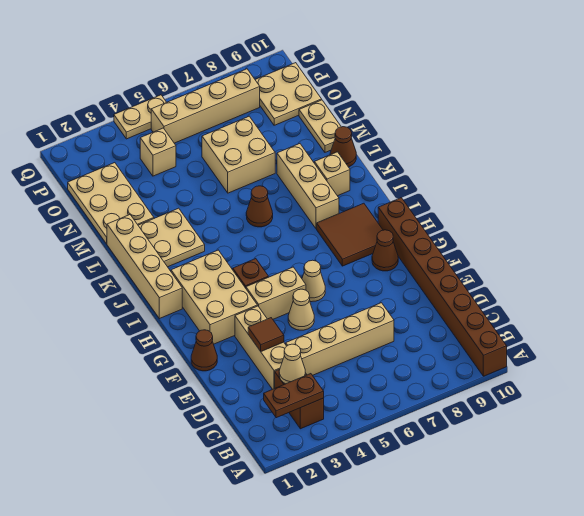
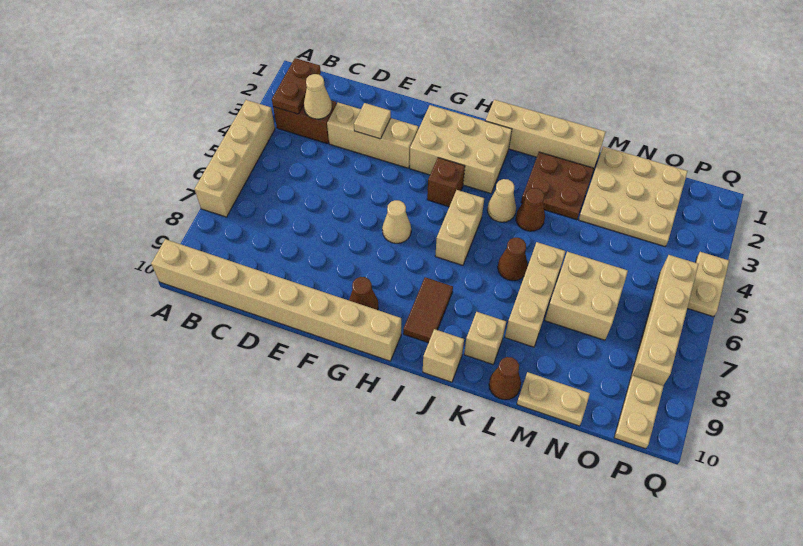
brown brick A10:H10 level 1 -> tan brick A10:H10 level 1
tan brick D4:D7 level 1 -> tan brick A4:A7 level 1
brown tile E3 level 2 -> tan tile E3 level 2
brown cone F1 level 1 -> brown cone K4 level 1
tan cone F5 level 1 -> tan cone J4 level 1
tan brick G4:G5 level 1 -> tan brick I5:I6 level 1
brown tile H8:I9 level 1 -> brown tile I8:I9 level 1
tan brick J8:L8 level 1 -> tan brick L6:L8 level 1
tan plate K2:L3 level 1 -> brown plate K2:L3 level 1
tan plate M1:O2 level 1 -> tan plate M1:O3 level 1
tan brick O4 level 1 -> tan brick J10 level 1
tan plate O9:P10 level 1 -> tan plate P9:P10 level 1

